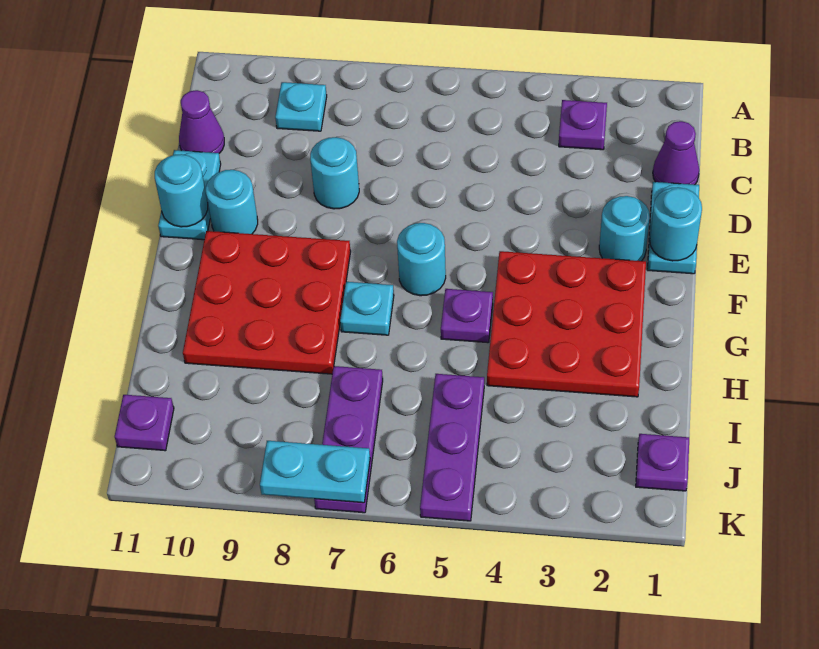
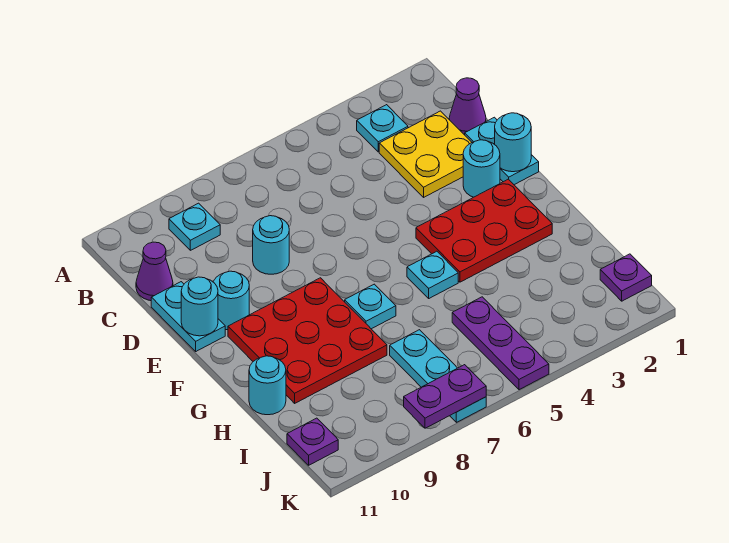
purple plate B3 level 1 -> cyan plate B3 level 1
none -> yellow plate C2:D3 level 1
red plate F2:H4 level 1 -> red plate F2:G4 level 1
cyan round brick F6 level 1 -> cyan round brick H11 level 1
purple plate G5 level 1 -> cyan plate G5 level 1
purple plate I7:K7 level 1 -> cyan plate I7:K7 level 1
cyan plate K7:K8 level 2 -> purple plate K7:K8 level 2

